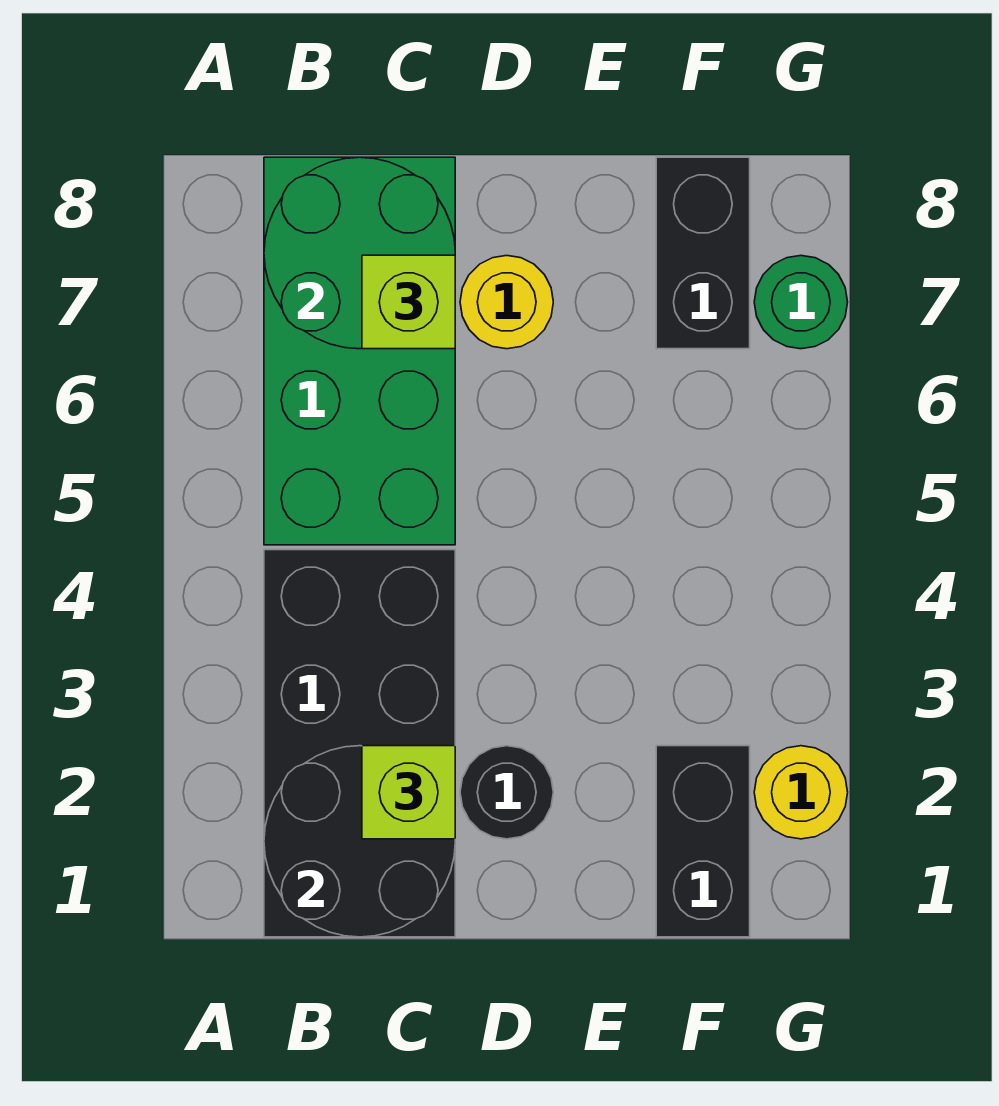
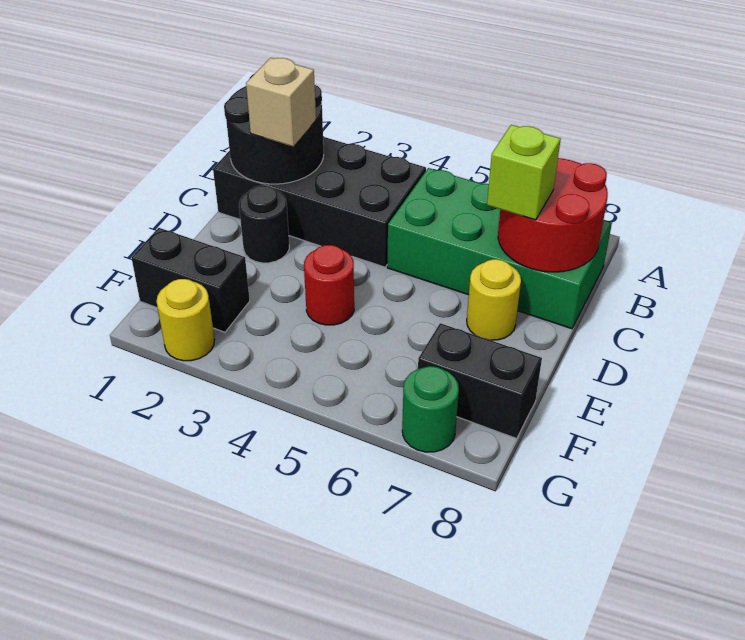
green round brick B7:C8 level 2 -> red round brick B7:C8 level 2
lime brick C2 level 3 -> tan brick C2 level 3
none -> red round brick E4 level 1

